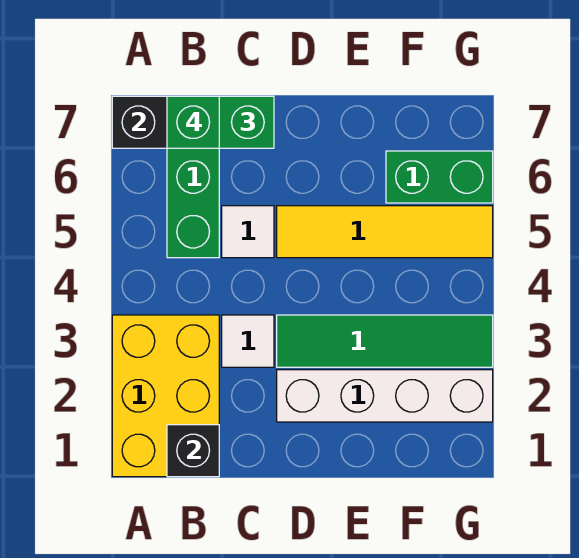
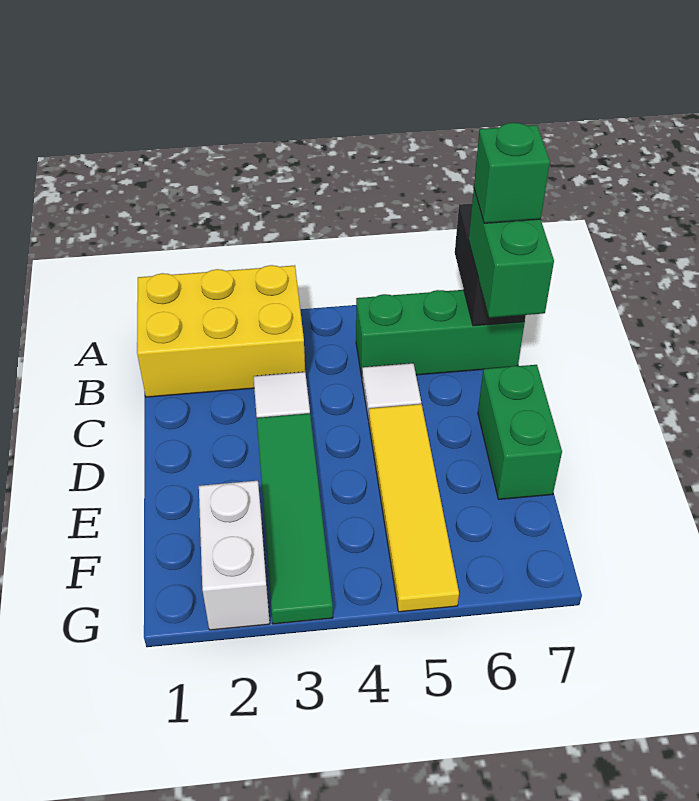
black brick B1 level 2 -> none
white brick D2:G2 level 1 -> white brick F2:G2 level 1
green brick F6:G6 level 1 -> green brick D7:E7 level 1

